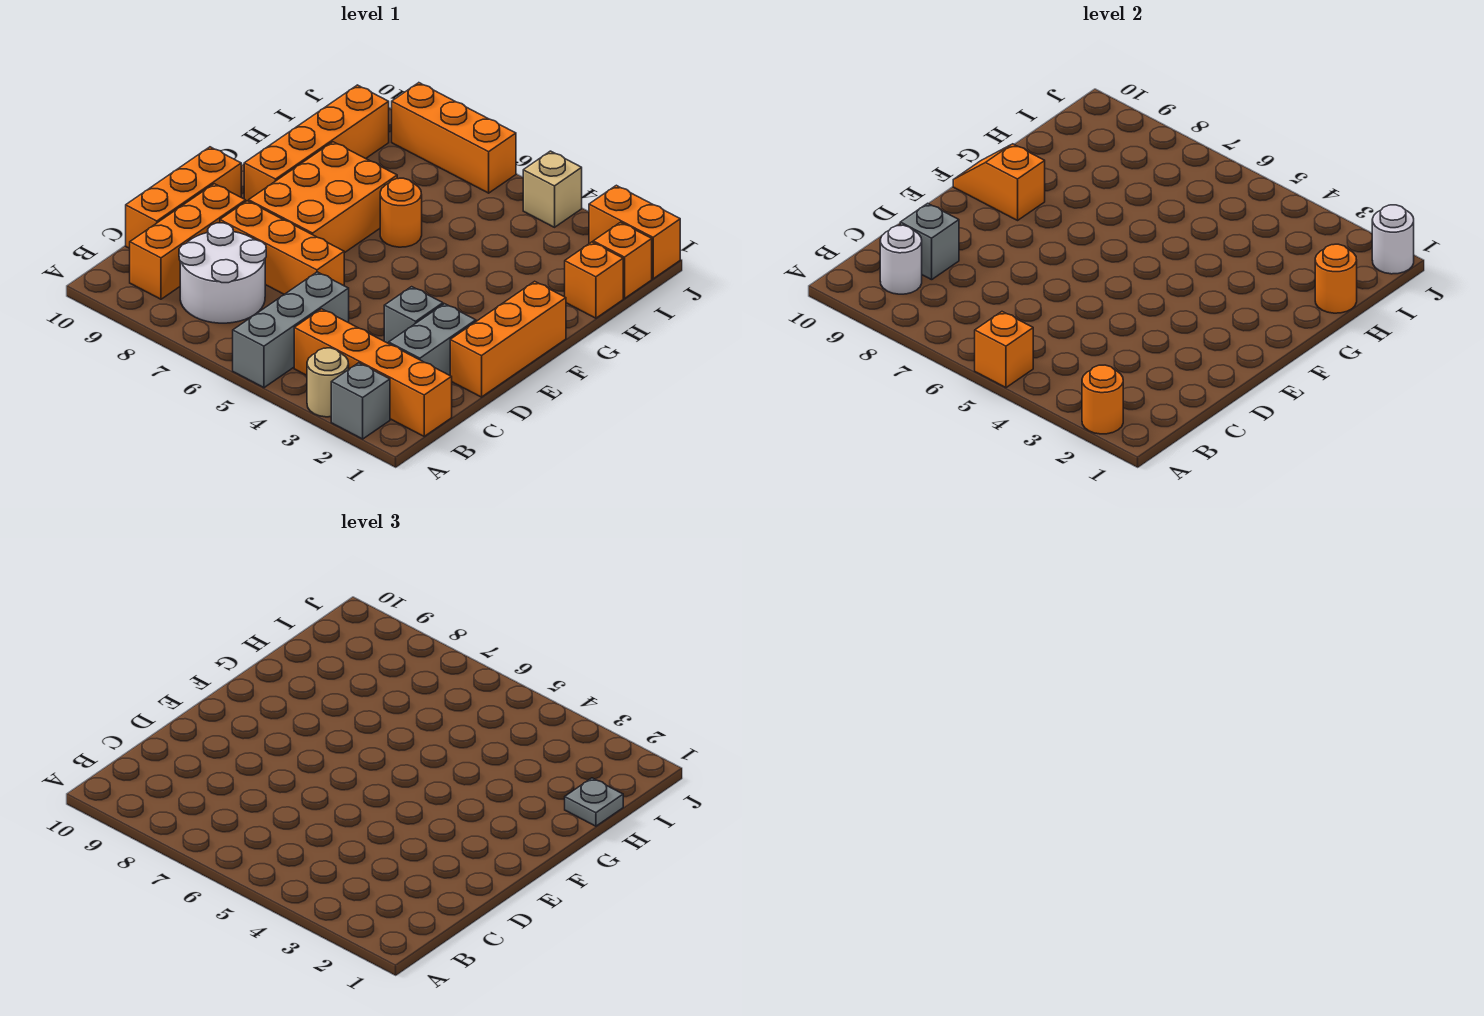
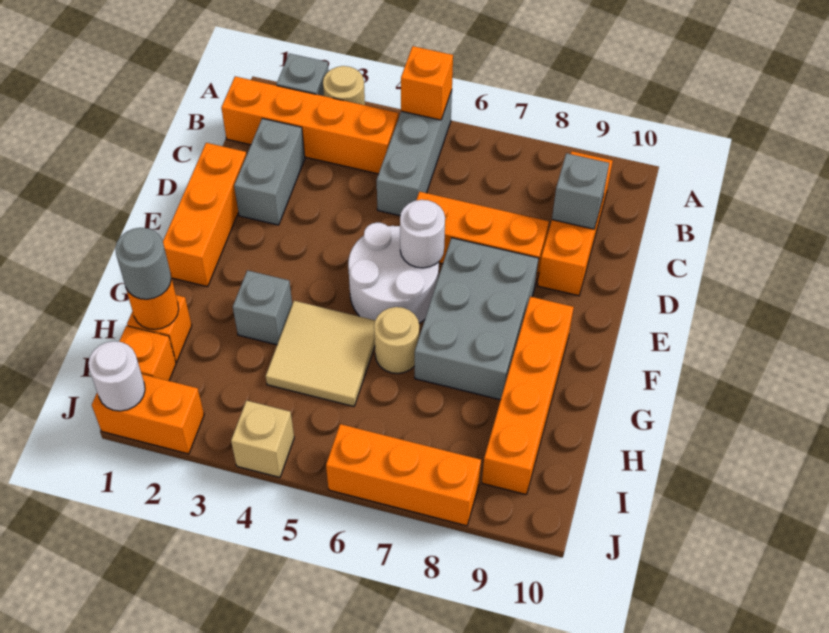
orange round brick A2 level 2 -> none
white round brick B7:C8 level 1 -> white round brick E5:F6 level 1
white round brick B9 level 2 -> white round brick E6 level 2
orange brick C10:E10 level 1 -> none
grey brick D3 level 1 -> grey brick G3 level 1
orange brick E7:G8 level 1 -> grey brick E7:G8 level 1
orange slope F9:F10 level 2 top 9 -> none
none -> tan tile G4:H5 level 1
orange round brick G6 level 1 -> tan round brick G6 level 1
grey plate H1 level 3 -> grey round brick H1 level 3

